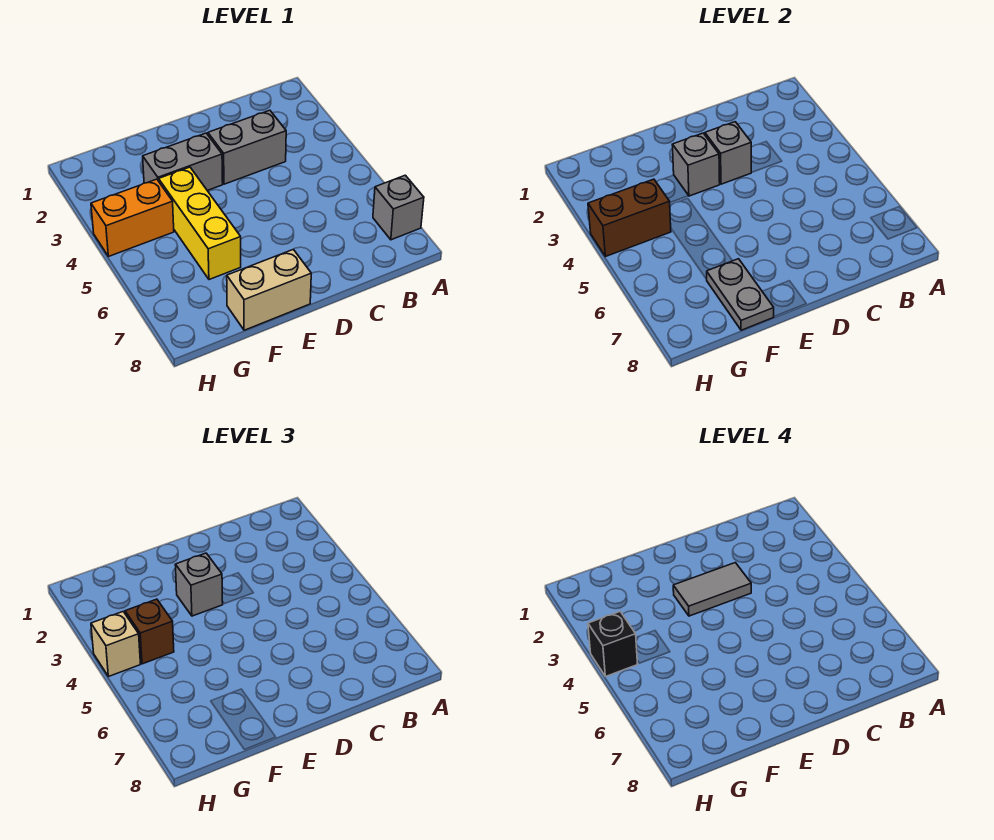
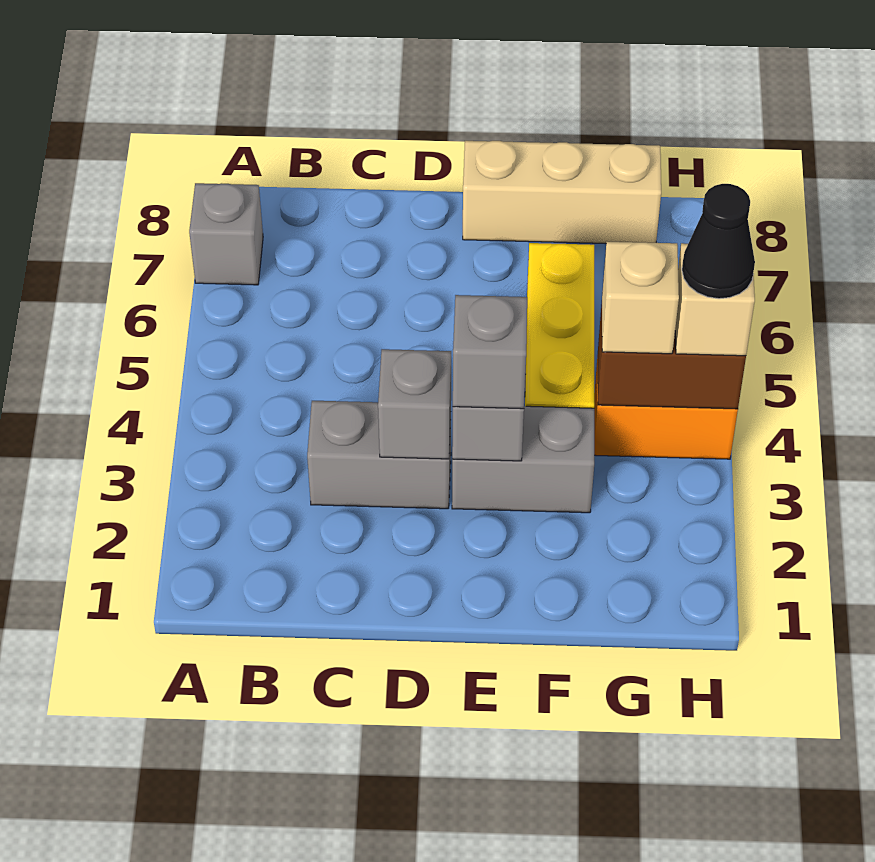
grey tile D3:E3 level 4 -> none
tan brick E8:F8 level 1 -> tan brick E8:G8 level 1
grey plate F7:F8 level 2 -> none
brown brick G4 level 3 -> tan brick G4 level 3
black brick H4 level 4 -> black cone H4 level 4

